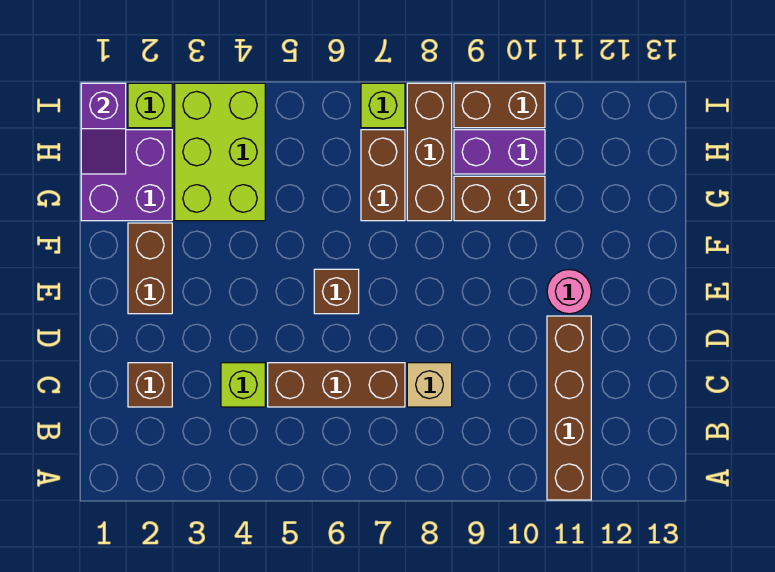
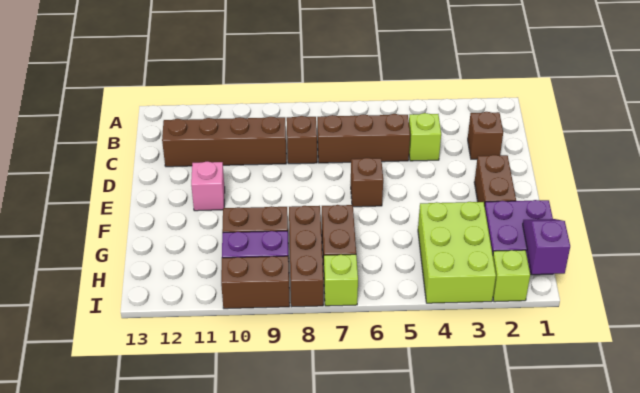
brown brick A11:D11 level 1 -> brown brick C9:C12 level 1
tan brick C8 level 1 -> brown brick C8 level 1
pink round brick E11 level 1 -> pink brick E11 level 1

